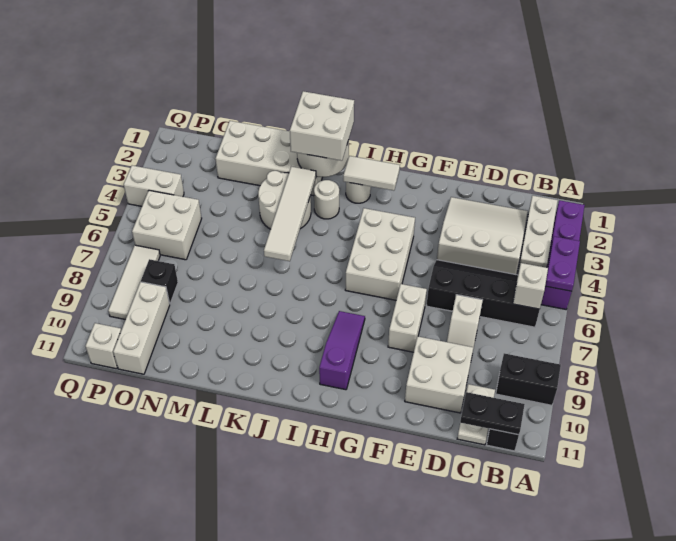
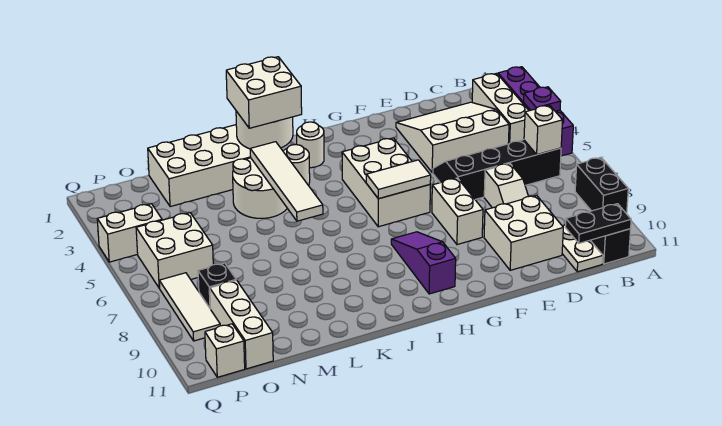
purple plate A4:A5 level 2 -> purple plate A4 level 2
black brick A9:B9 level 1 -> black brick A8:A9 level 1
white tile H2:I2 level 2 -> white tile G6:H6 level 2

